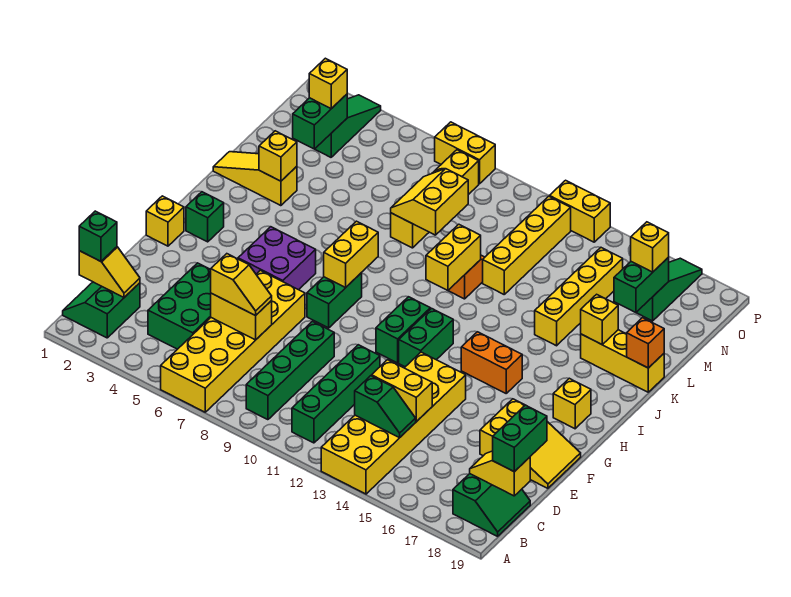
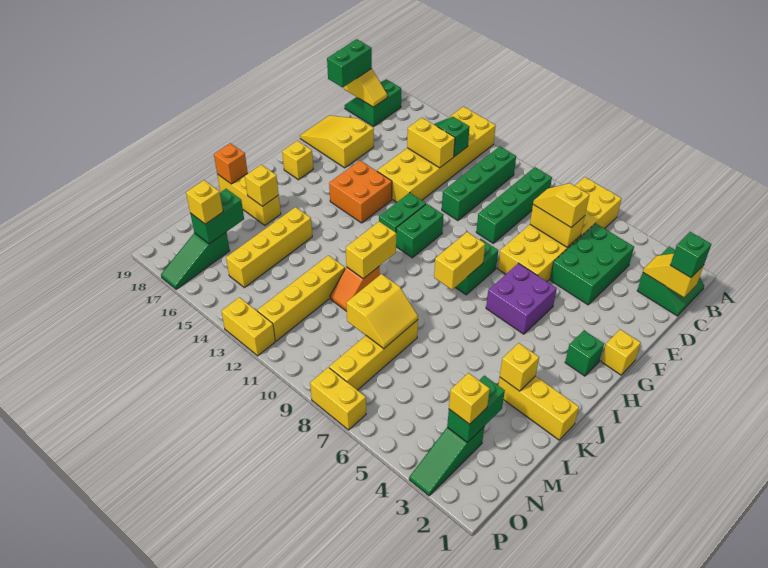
orange brick H14:H15 level 1 -> orange brick G14:H15 level 1
yellow slope K1:K3 level 1 top 3 -> yellow brick K1:K3 level 1

